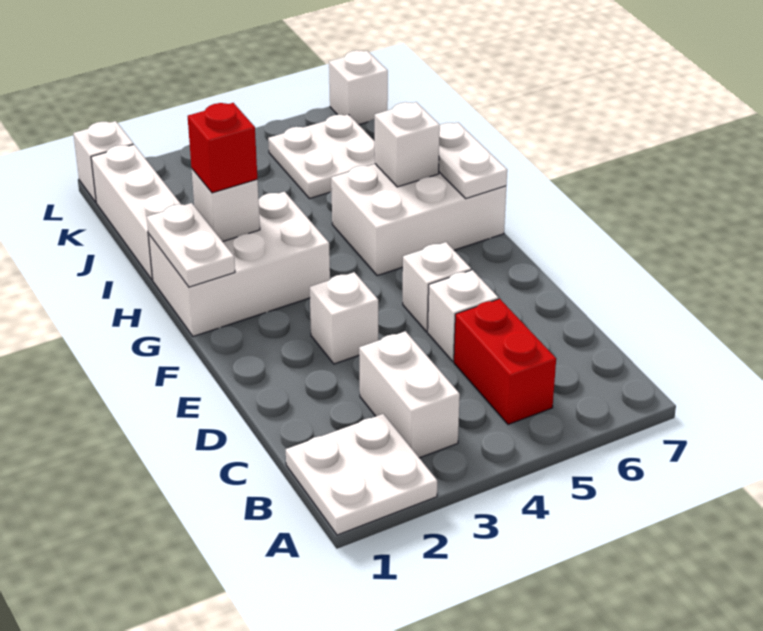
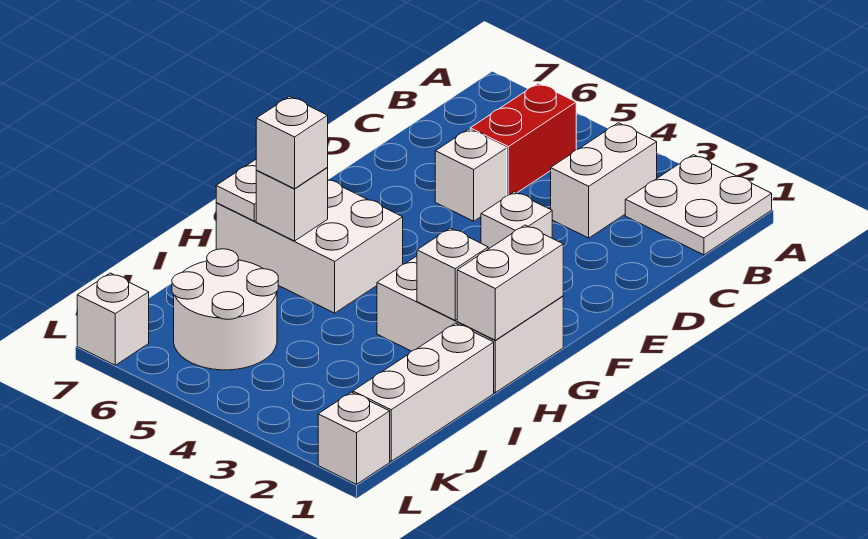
white brick E5 level 1 -> white brick H6 level 3
white plate G1:H1 level 2 -> white brick G1:H1 level 2
red brick H2 level 3 -> none
white plate J5:K6 level 1 -> white round brick J5:K6 level 1

